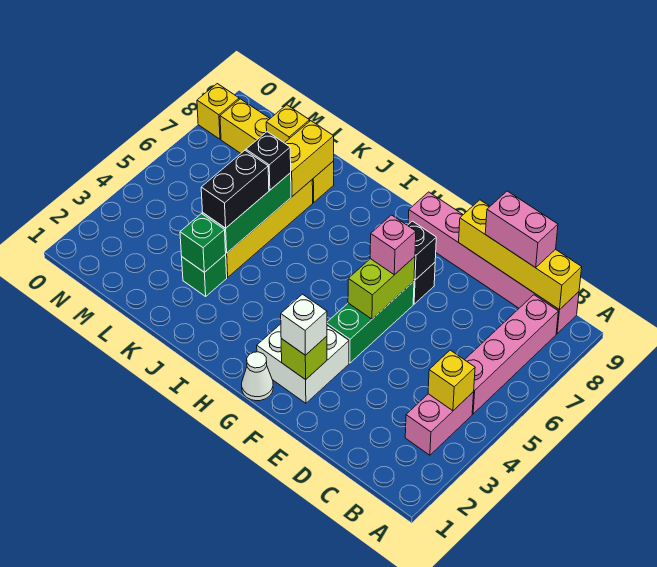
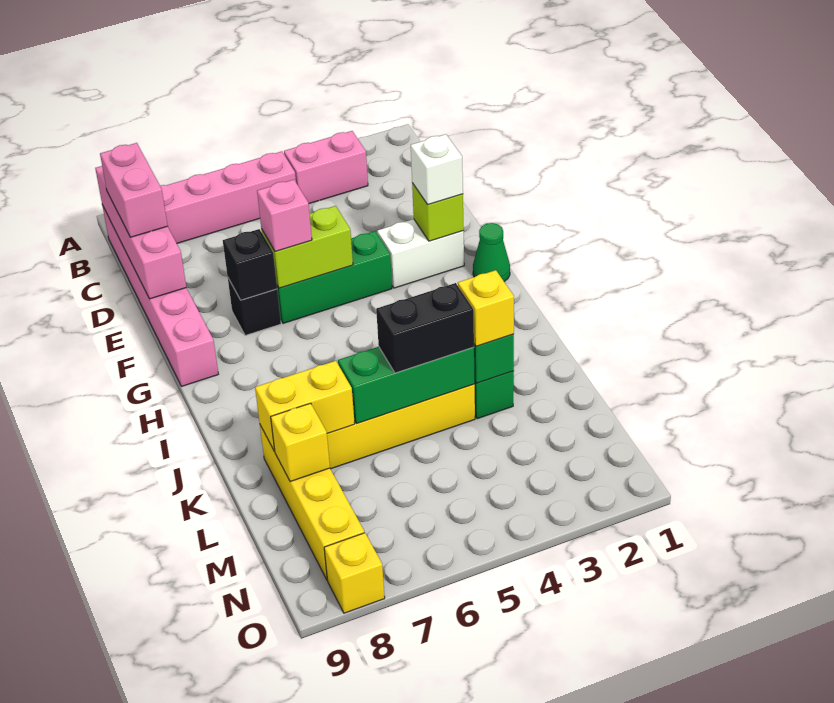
yellow brick B4 level 2 -> yellow brick K3 level 3
yellow brick B9:E9 level 2 -> pink brick B9:E9 level 2
white brick F2:G3 level 1 -> white brick F2:F3 level 1
white cone G1 level 1 -> green cone G1 level 1
black brick K6 level 3 -> none

